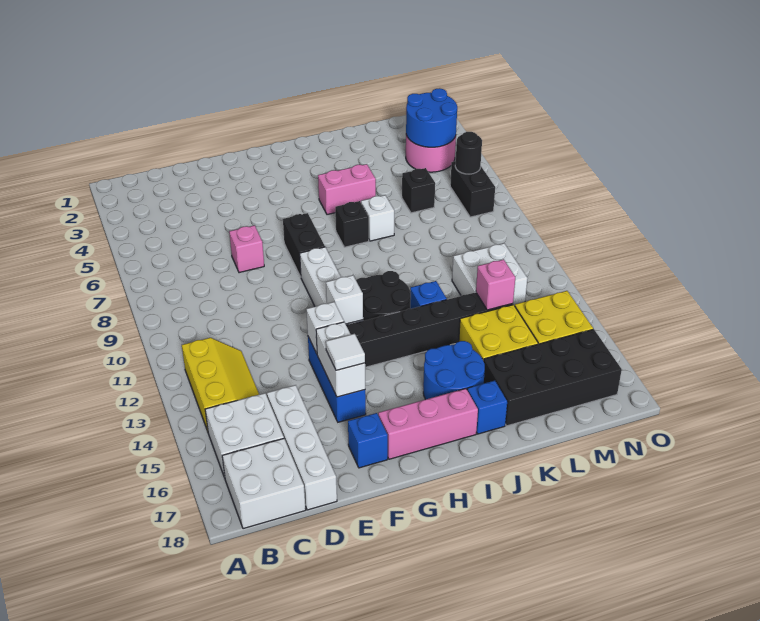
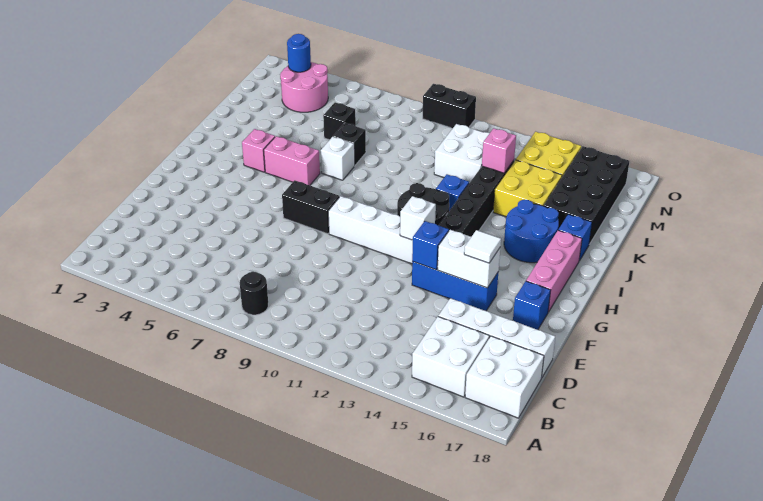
yellow slope B12:C14 level 1 top B -> none
pink brick E7 level 1 -> pink brick I4 level 1
white brick F13 level 2 -> blue brick F13 level 2
pink brick I5:J5 level 1 -> pink brick I5:I6 level 1
black brick I7 level 1 -> black brick K7 level 1
blue round brick M3:N4 level 2 -> blue round brick N3 level 2
black brick N6:N7 level 1 -> black brick O9:O10 level 1
black round brick N6 level 2 -> black round brick B8 level 1

